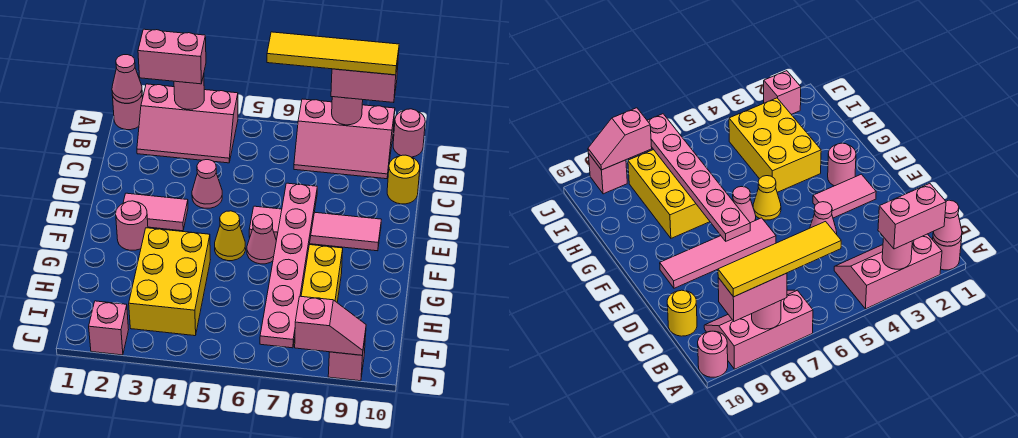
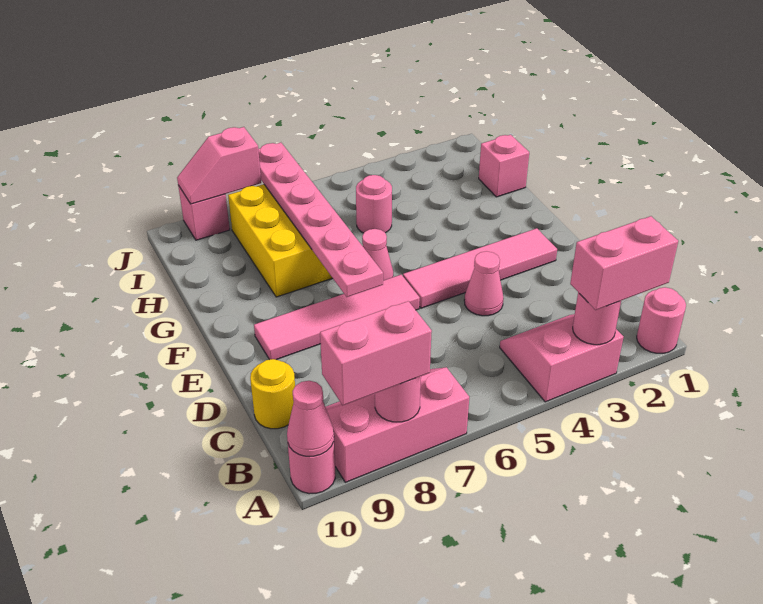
pink cone A1 level 2 -> pink cone A10 level 2
pink slope A2:B4 level 1 top A -> pink slope A3:B4 level 1 top A
yellow tile A6:A9 level 4 -> none
pink tile E2:E3 level 1 -> pink tile E2:E5 level 1
pink round brick F2 level 1 -> pink round brick H5 level 1
yellow cone F5 level 1 -> none
yellow brick G3:I4 level 1 -> none
pink brick J2 level 1 -> pink brick H1 level 1

